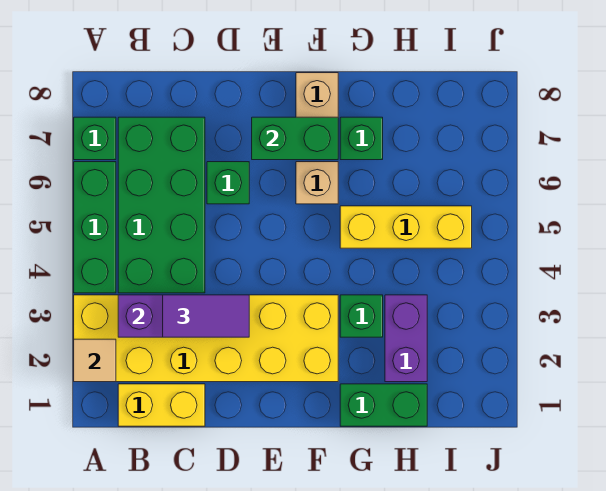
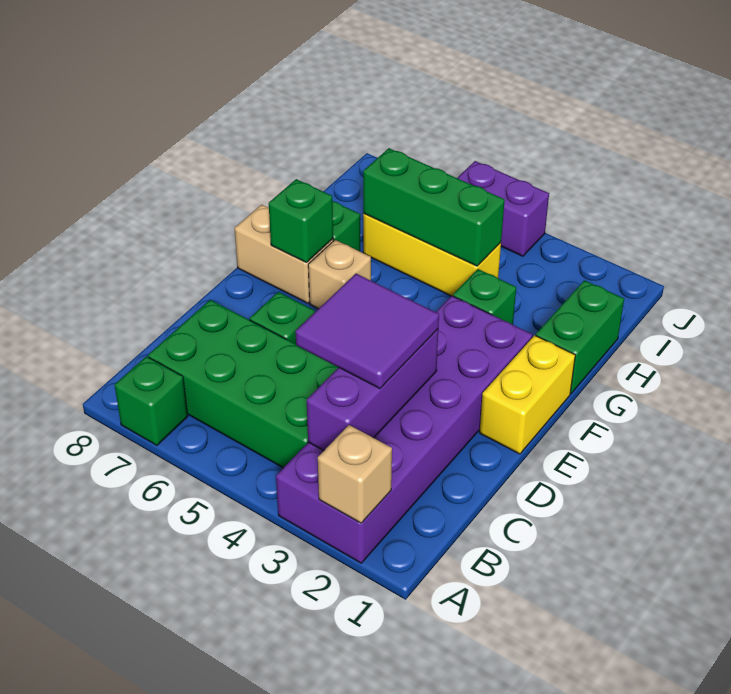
yellow brick A2:F3 level 1 -> purple brick A2:F3 level 1
tan tile A2 level 2 -> tan brick A2 level 2
green brick A4:A6 level 1 -> green brick H4:H6 level 2
yellow brick B1:C1 level 1 -> yellow brick E1:F1 level 1
purple tile C3:D3 level 3 -> purple tile C3:D4 level 3
green brick E7:F7 level 2 -> green brick F7 level 2
yellow brick G5:I5 level 1 -> yellow brick H4:H6 level 1
purple brick H2:H3 level 1 -> purple brick J4:J5 level 1

